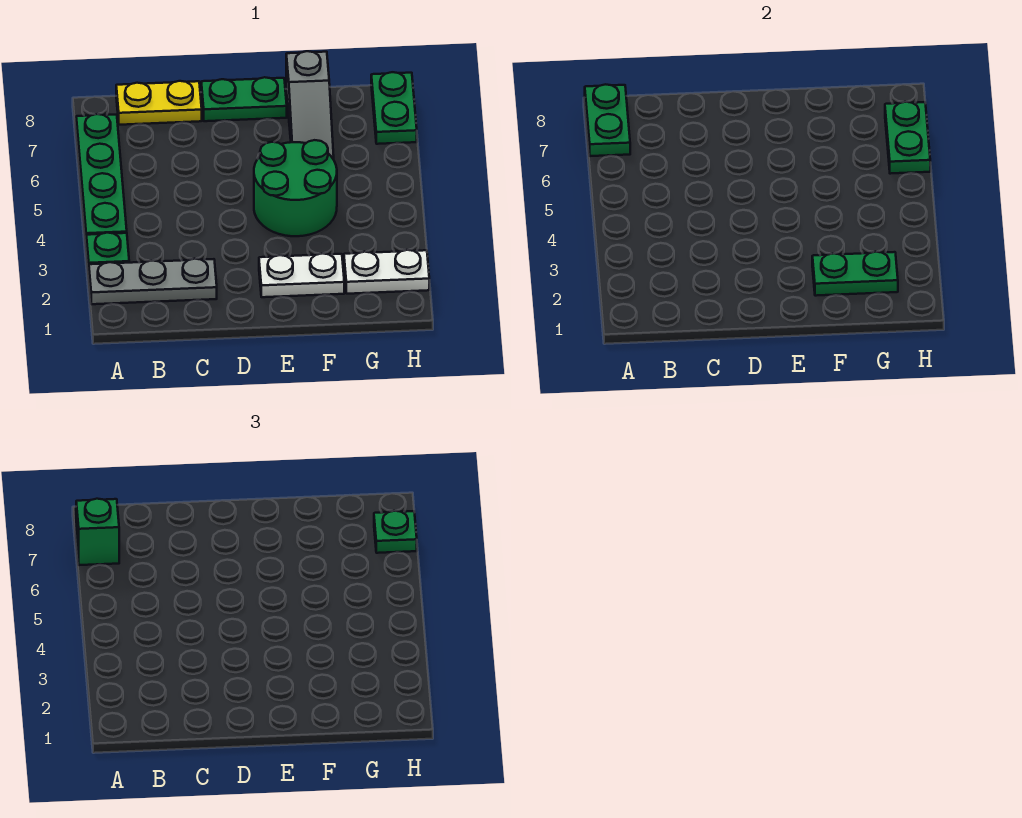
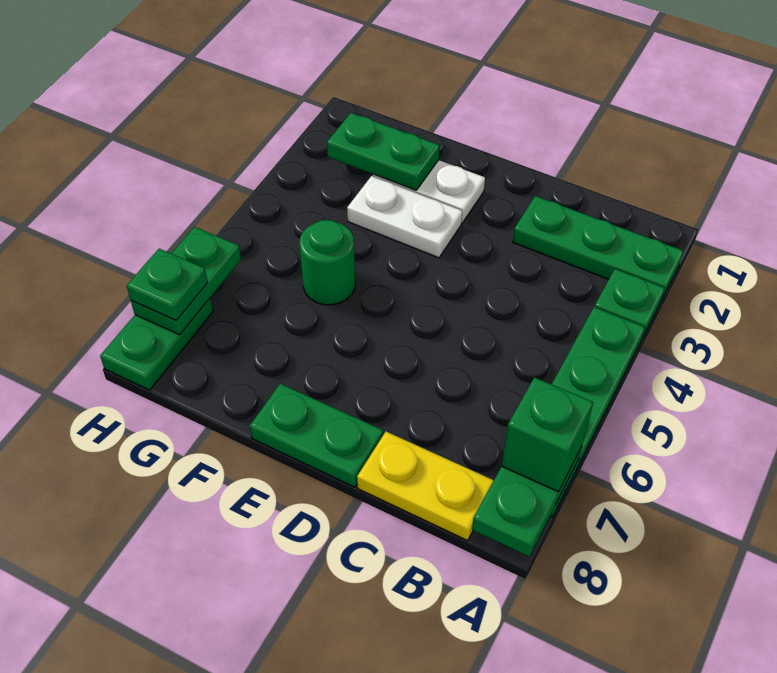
grey plate A2:C2 level 1 -> green plate A2:C2 level 1
green round brick E4:F5 level 1 -> green round brick F5 level 1
grey slope F6:F8 level 1 top 8 -> none
white plate G2:H2 level 1 -> white plate E3:F3 level 1

